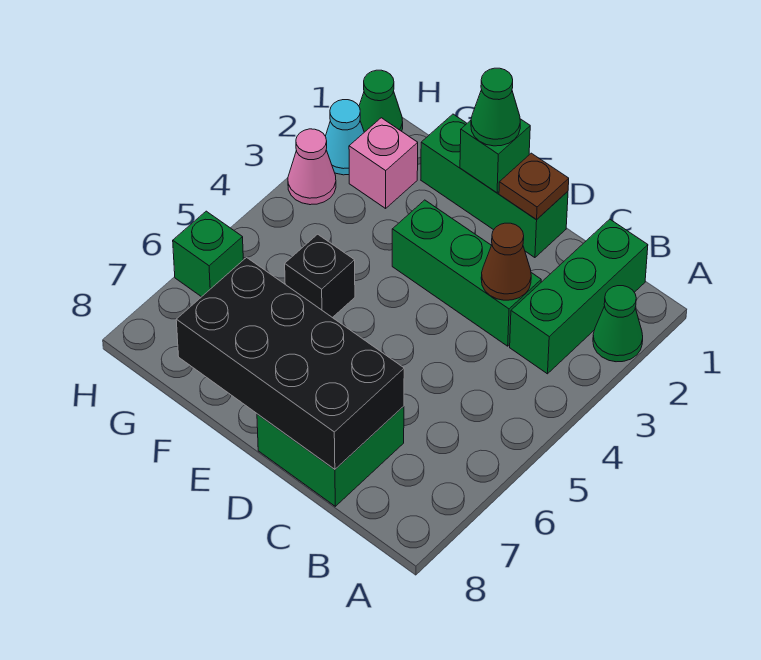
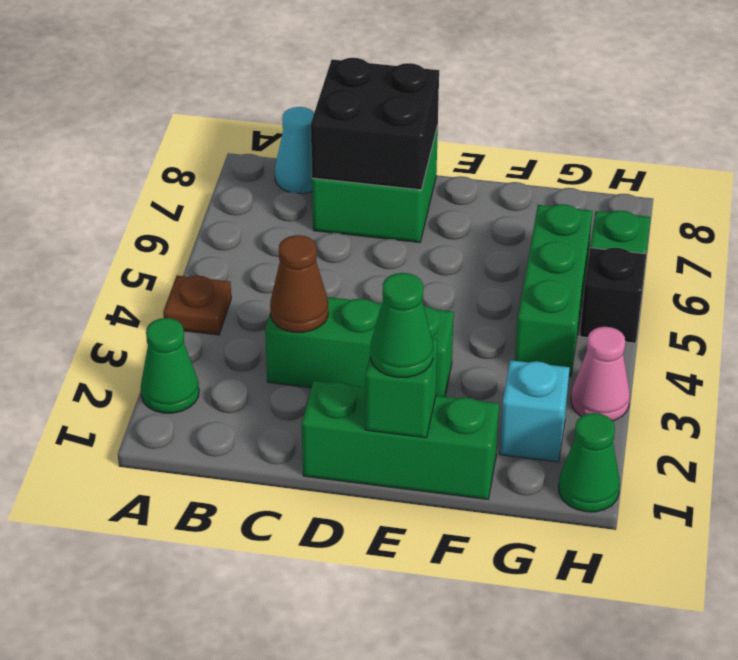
green brick B1:B3 level 1 -> green brick G4:G6 level 1
black brick C7:F8 level 2 -> black brick C7:D8 level 2
brown plate D1 level 2 -> brown plate A4 level 1
black brick F5 level 1 -> black brick H5 level 1
pink brick G2 level 1 -> cyan brick G2 level 1
cyan cone H2 level 1 -> cyan cone B8 level 1

